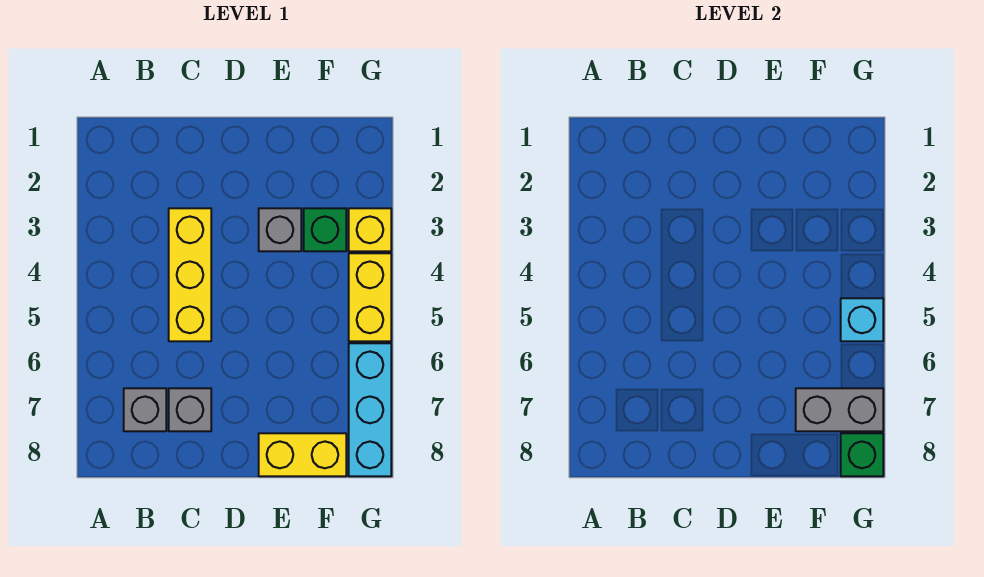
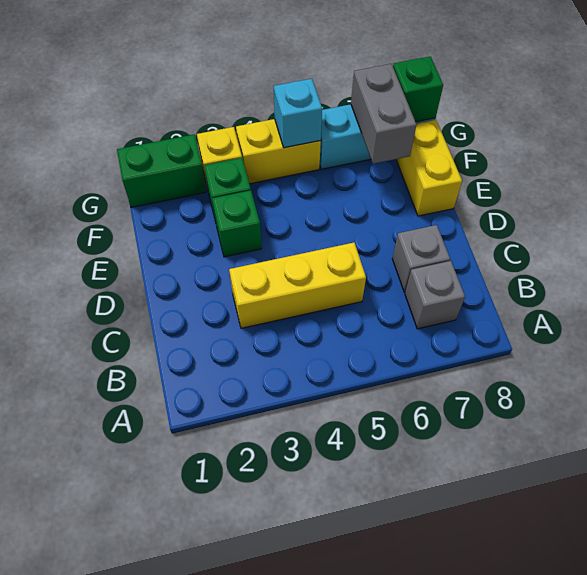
grey brick E3 level 1 -> green brick E3 level 1
none -> green brick G1:G2 level 1

